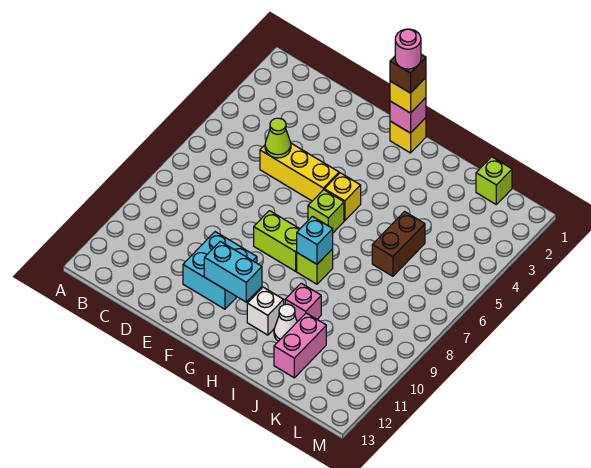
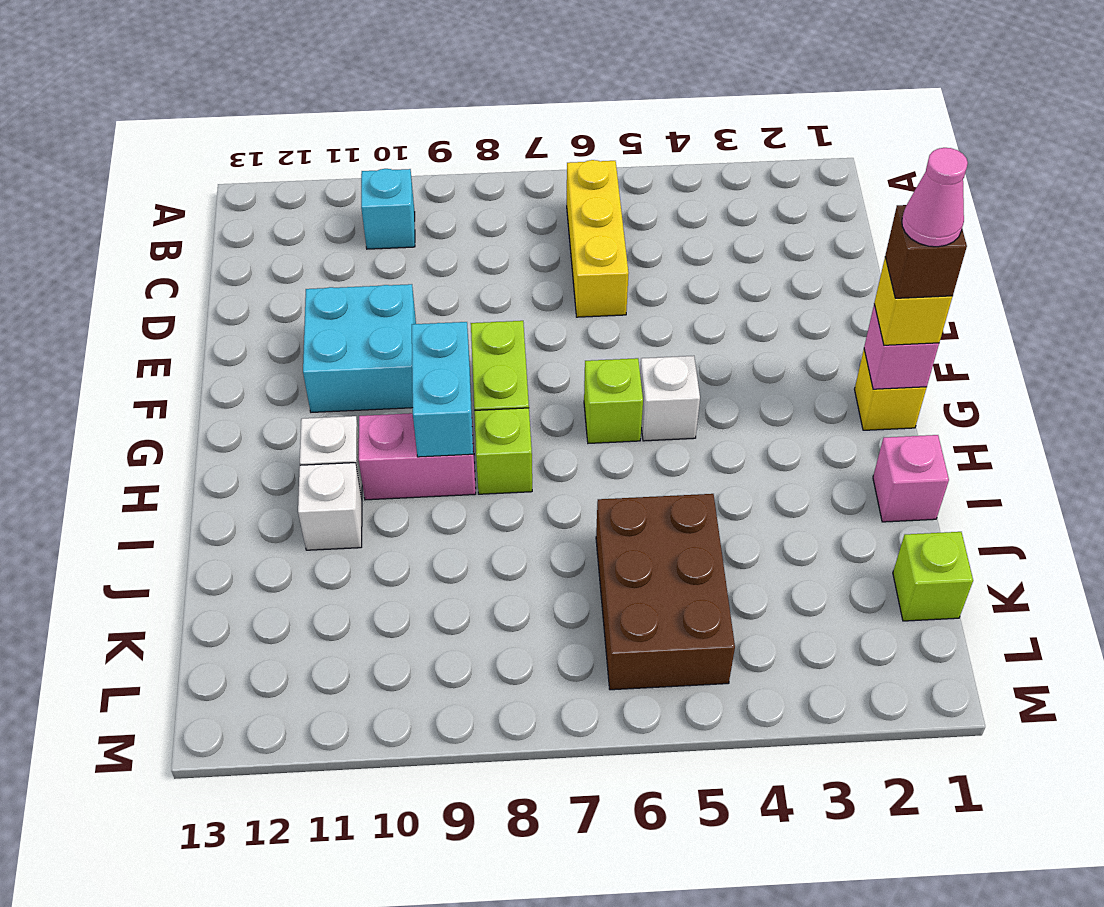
yellow brick D5:F5 level 1 -> yellow brick B6:D6 level 1
lime cone D5 level 2 -> none
cyan brick F11:G11 level 2 -> cyan brick G9:H9 level 2
pink round brick G1 level 5 -> pink cone G1 level 5
yellow brick G5 level 1 -> white brick G5 level 1
cyan brick H8 level 2 -> cyan brick B10 level 1
pink brick I10 level 1 -> pink brick I1 level 1
white cone I11 level 1 -> white brick I11 level 1
brown brick J5:J6 level 1 -> brown brick J5:L6 level 1
pink brick J11:J12 level 1 -> pink brick H9:H10 level 1

